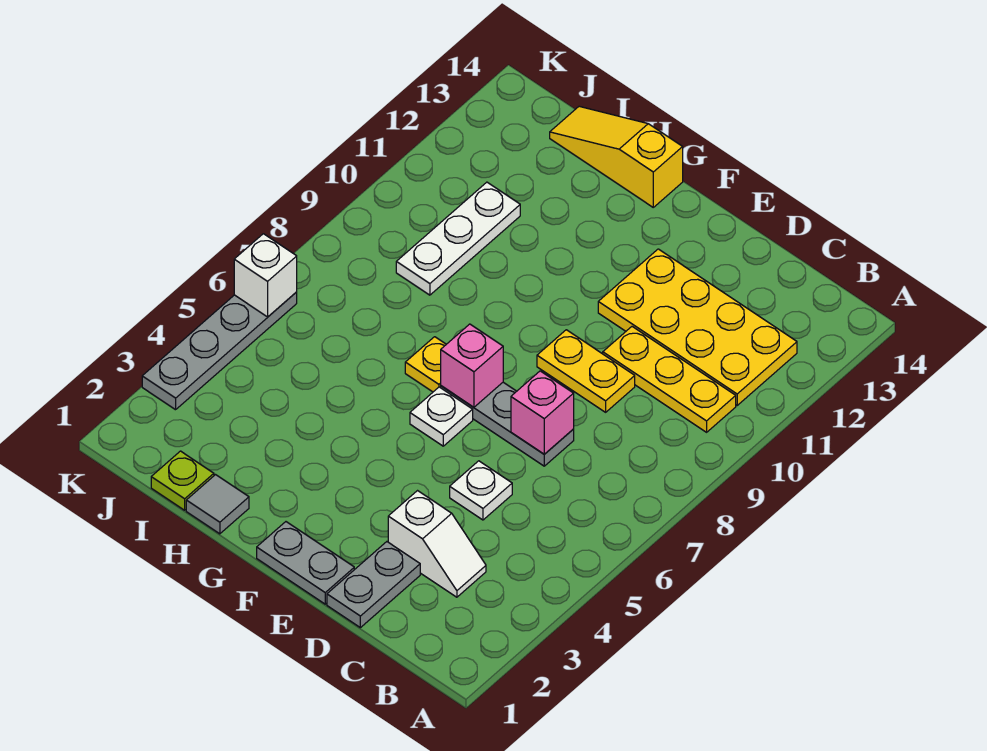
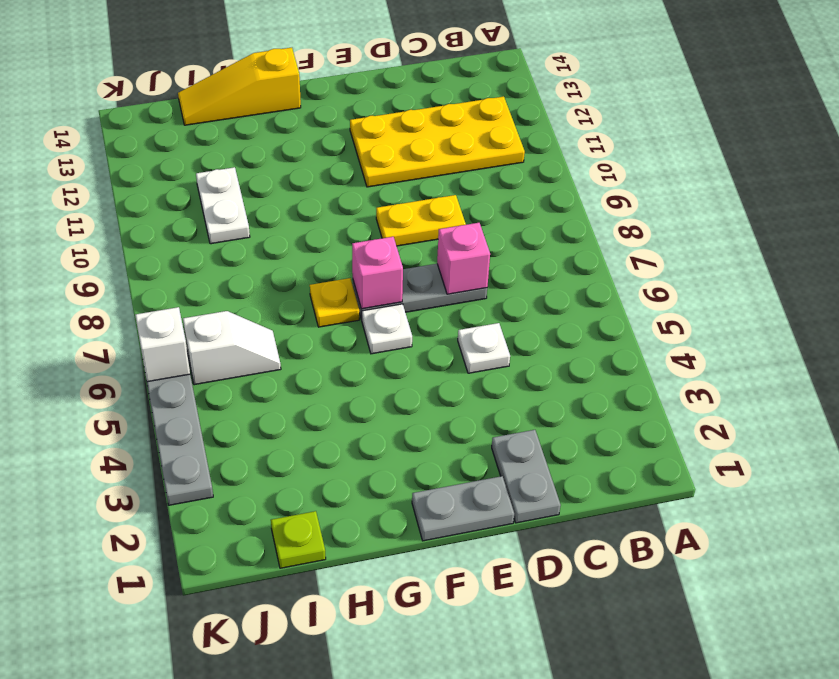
yellow plate B10:D10 level 1 -> none
white slope C3:D3 level 1 top D -> white slope I6:J6 level 1 top J
grey tile H1 level 1 -> none
white plate I9:I11 level 1 -> white plate I10:I11 level 1

